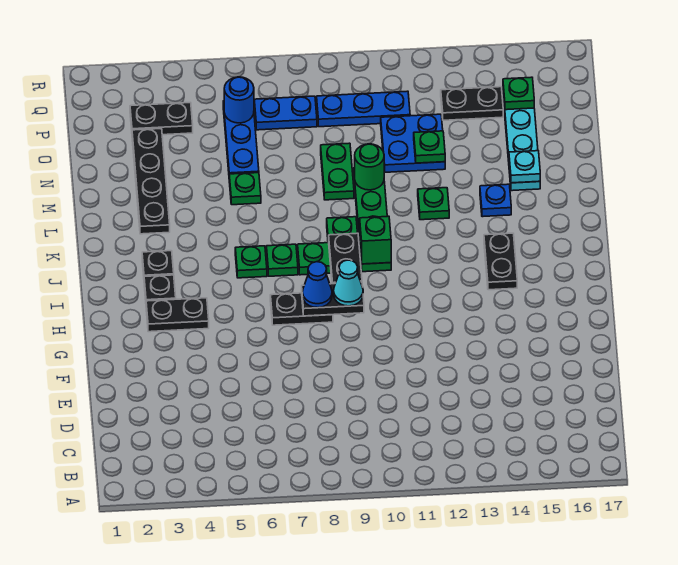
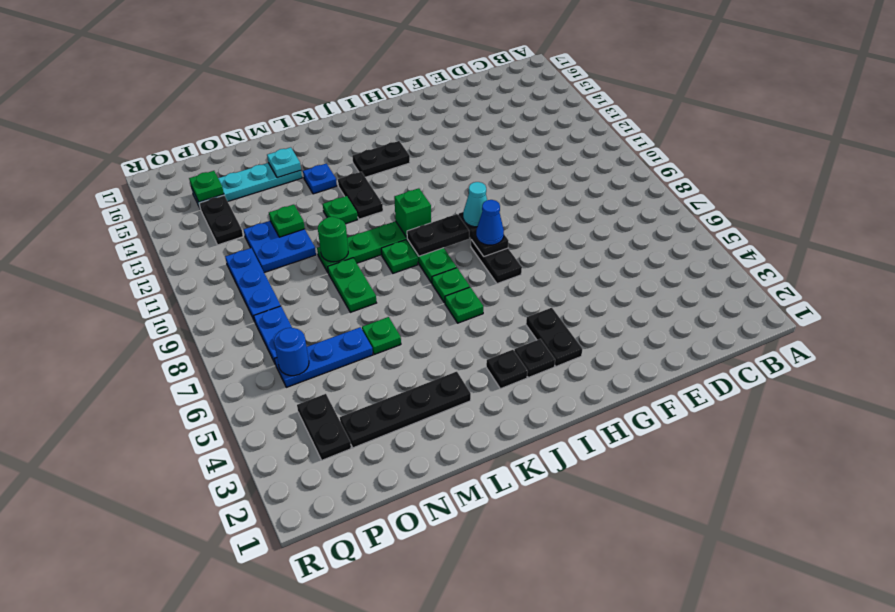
none -> black plate K12:K13 level 1
green plate M9:N9 level 1 -> green plate M8:M9 level 1

